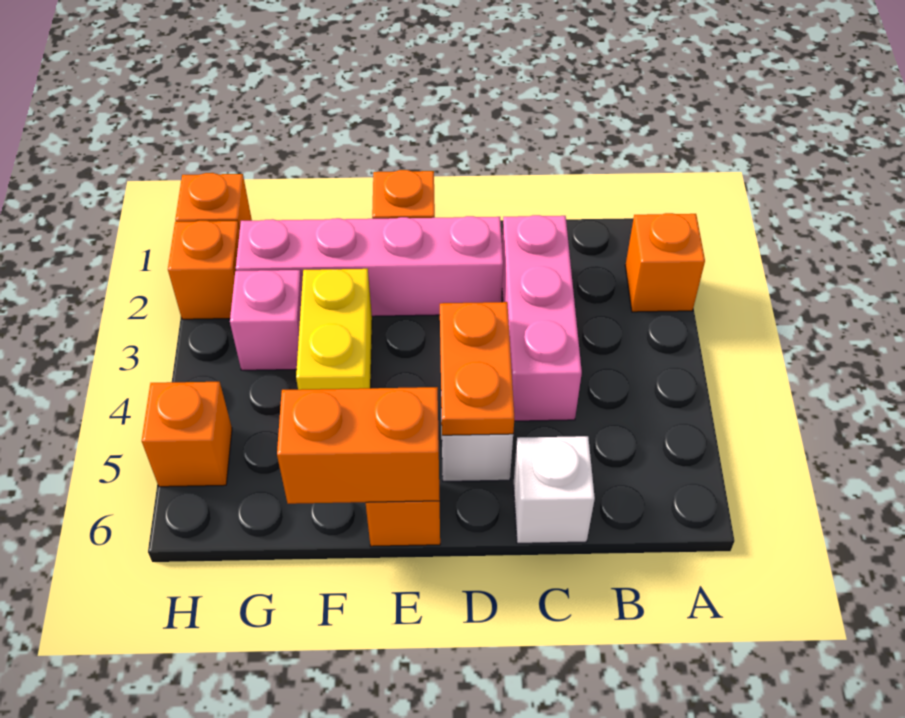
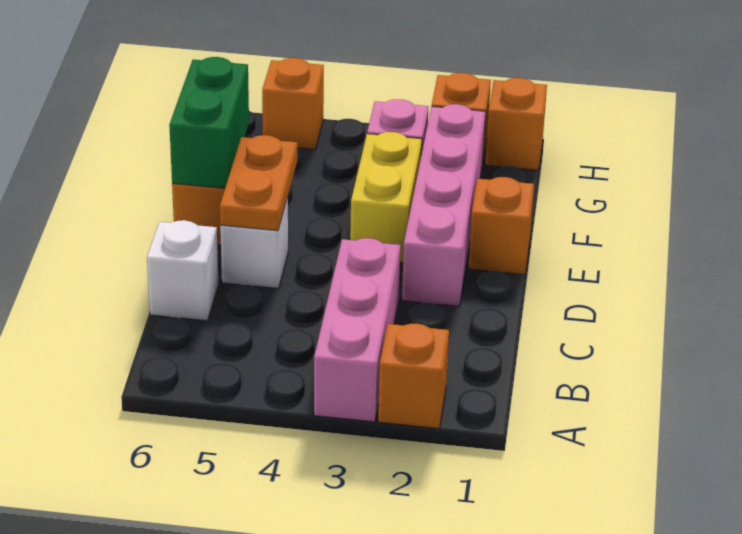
pink brick C2:C4 level 1 -> pink brick A3:C3 level 1
orange plate D4:D5 level 2 -> orange plate D5:E5 level 2
orange brick E6:F6 level 2 -> green brick E6:F6 level 2
yellow brick F3:F4 level 1 -> yellow brick E3:F3 level 1

